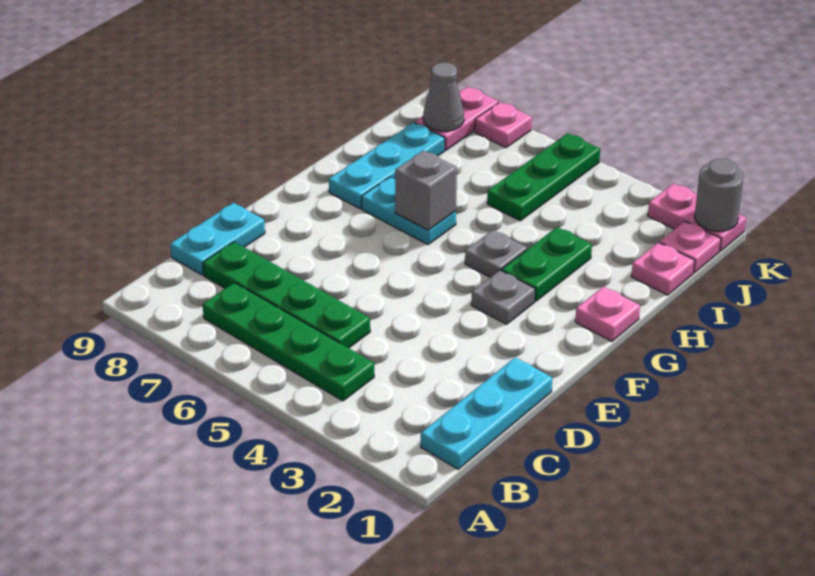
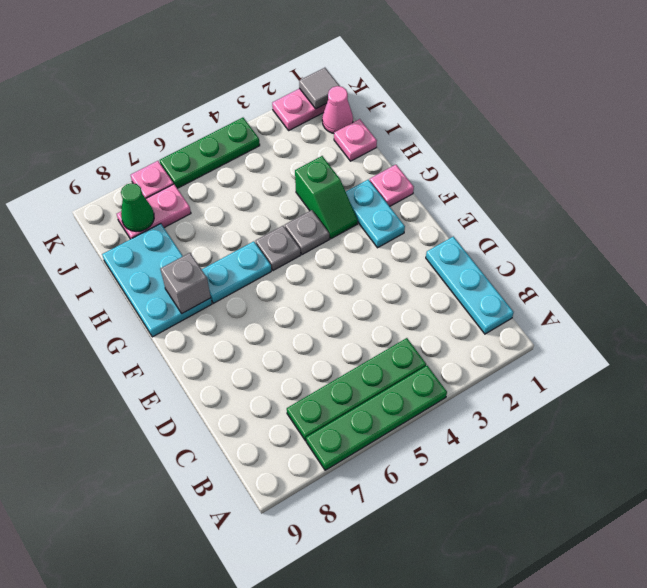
green plate C5:C8 level 1 -> green plate A4:A7 level 1
cyan plate C9:D9 level 1 -> cyan plate F2:G2 level 1
grey plate F3 level 1 -> grey plate G5 level 1
green plate G3:H3 level 1 -> green slope G3:H3 level 1 top H
grey brick G6 level 2 -> grey brick G8 level 2
cyan plate G8:I8 level 1 -> cyan plate G8:I9 level 1
green plate I5:K5 level 1 -> green plate K4:K6 level 1
pink plate J1 level 1 -> pink cone J1 level 1
pink plate J8:K8 level 1 -> pink plate J7:J8 level 1
grey cone J8 level 2 -> green cone J8 level 2
grey round brick K1 level 2 -> grey tile K1 level 2

